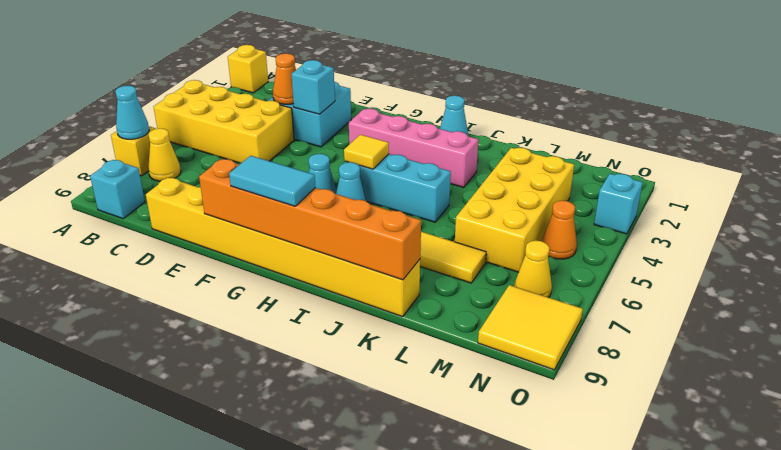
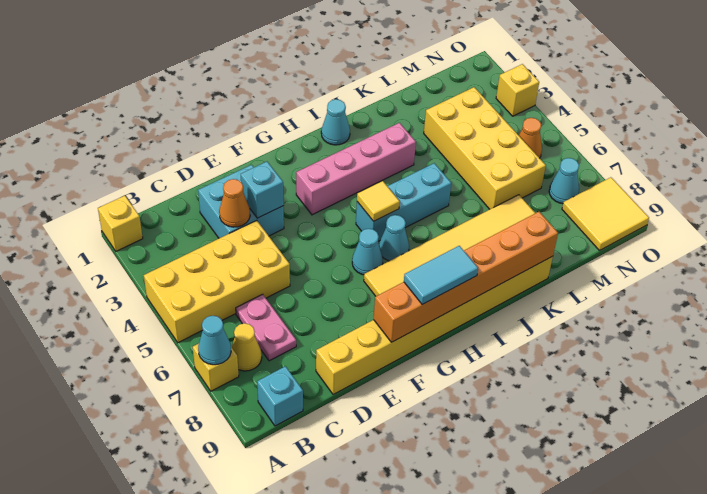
none -> pink plate C6:C7 level 1
yellow cone N7 level 1 -> cyan cone N7 level 1
cyan brick O3 level 1 -> yellow brick O3 level 1

